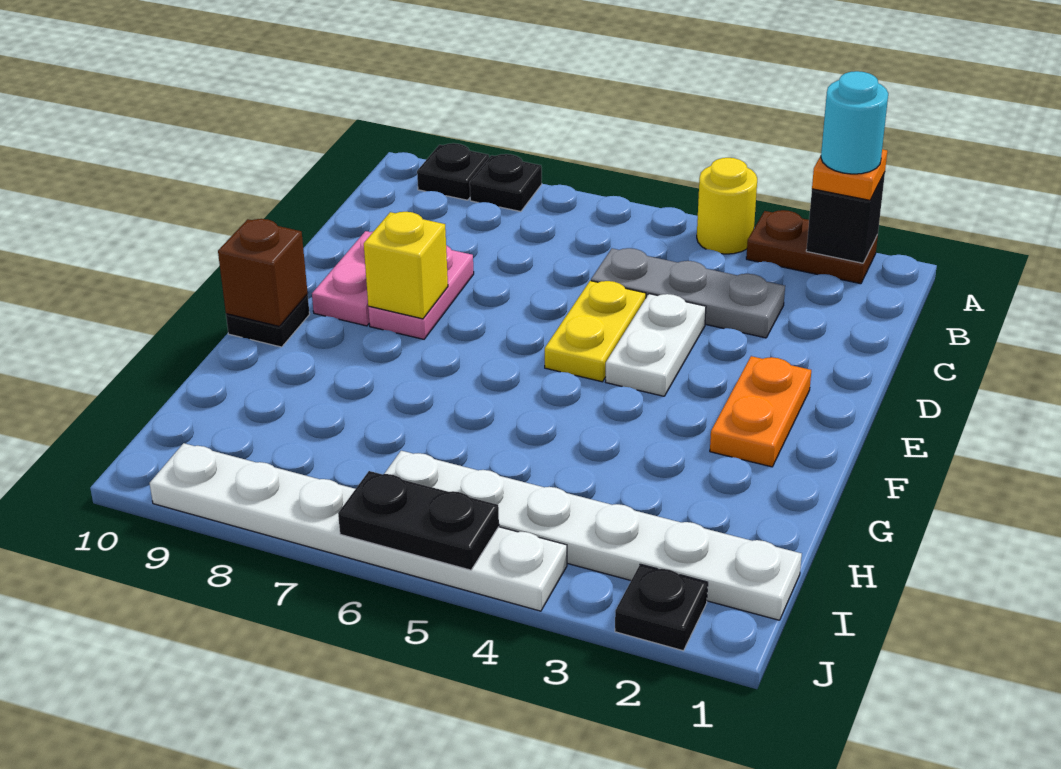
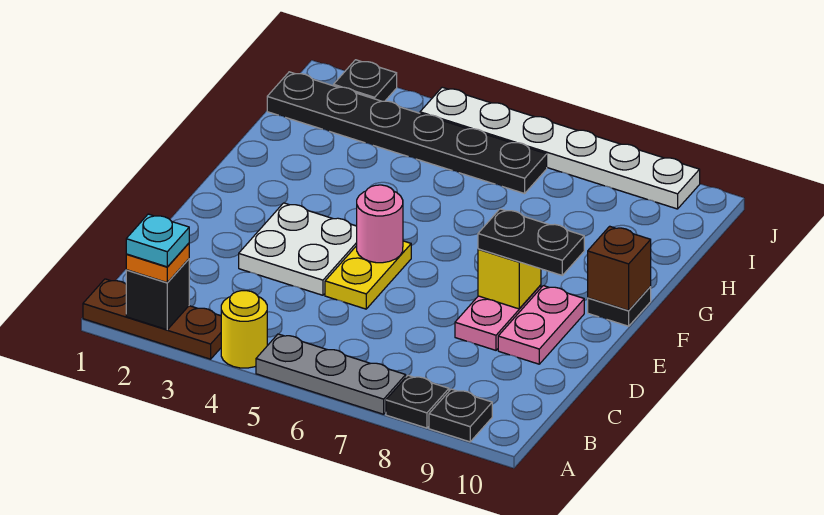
brown plate A2:A3 level 1 -> brown plate A1:A3 level 1
cyan round brick A2 level 4 -> cyan plate A2 level 4
grey plate C3:C5 level 1 -> grey plate A5:A7 level 1
white plate D4:E4 level 1 -> white plate D3:E4 level 1
orange plate E2:F2 level 1 -> none
none -> pink round brick E5 level 2
white plate I1:I6 level 1 -> black plate I1:I6 level 1
black plate J5:J6 level 2 -> black plate E8:E9 level 3

